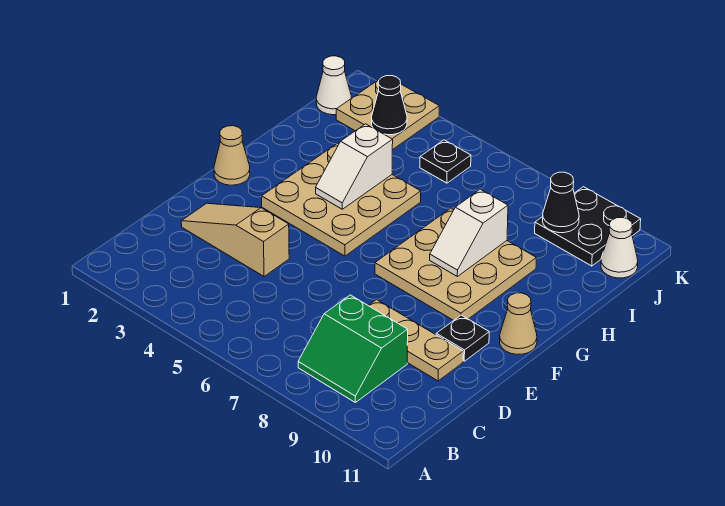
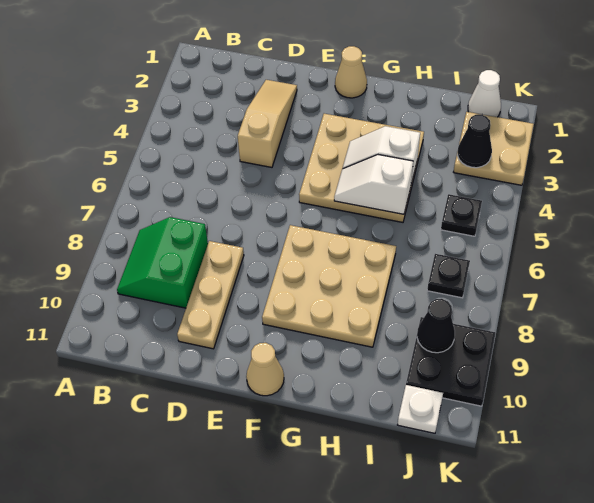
black plate E10 level 1 -> black plate J7 level 1
white slope G8:H8 level 2 top H -> white slope G5:H5 level 2 top H
white cone J11 level 1 -> white plate J11 level 1

